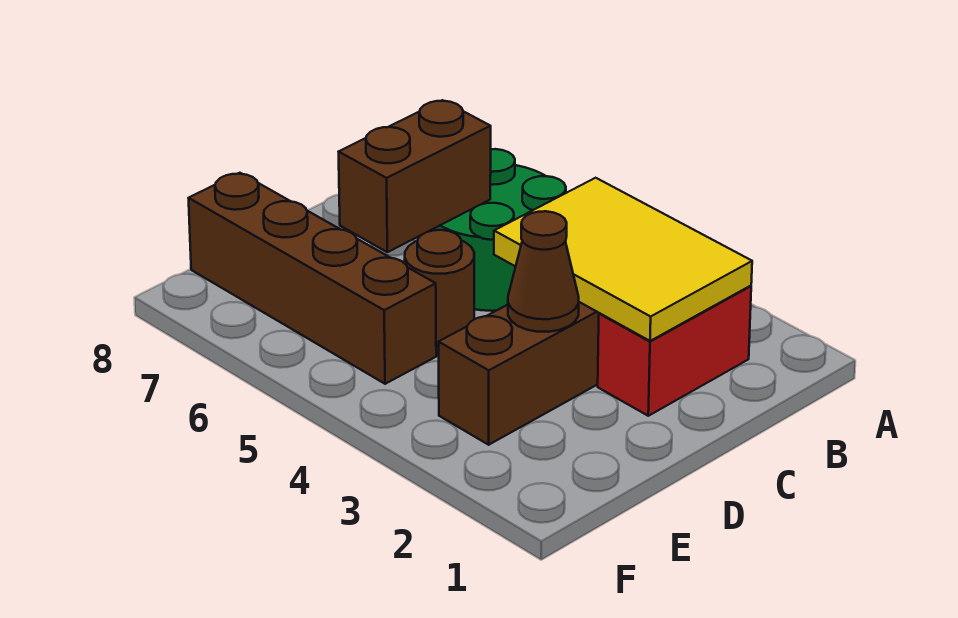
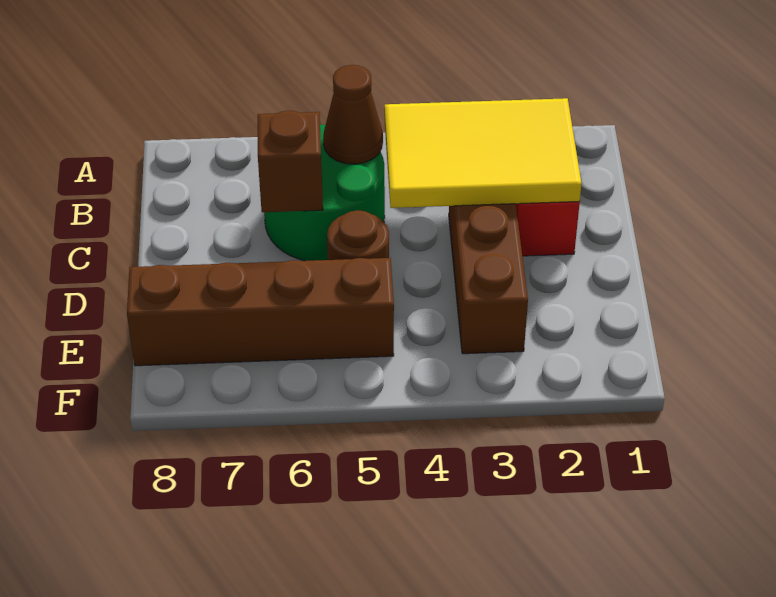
brown brick C6:D6 level 2 -> brown brick C6 level 2
brown cone D3 level 2 -> brown cone B5 level 2

